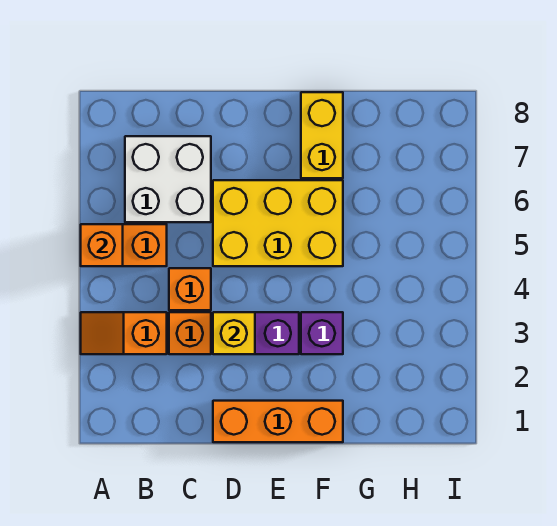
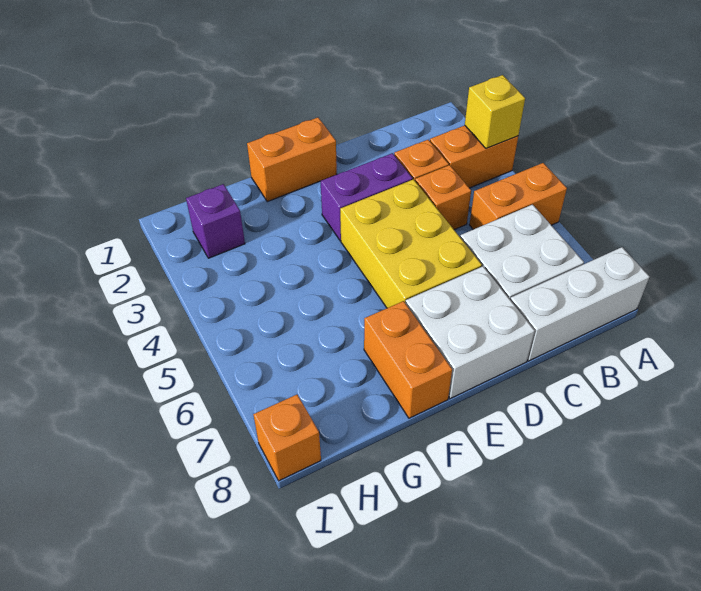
orange slope A3:B3 level 1 top B -> orange brick A3:B3 level 1
orange brick A5 level 2 -> orange brick I8 level 1
none -> white brick A8:C8 level 1
orange brick D1:F1 level 1 -> orange brick E1:F1 level 1
yellow brick D3 level 2 -> yellow brick A3 level 2
yellow brick D5:F6 level 1 -> yellow brick D4:E6 level 1
none -> white brick D7:E8 level 1
purple brick F3 level 1 -> purple brick H2 level 1
yellow brick F7:F8 level 1 -> orange brick F7:F8 level 1

